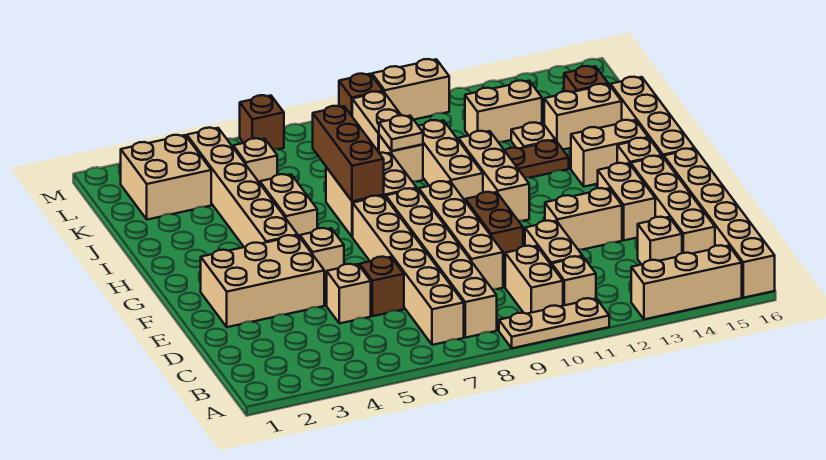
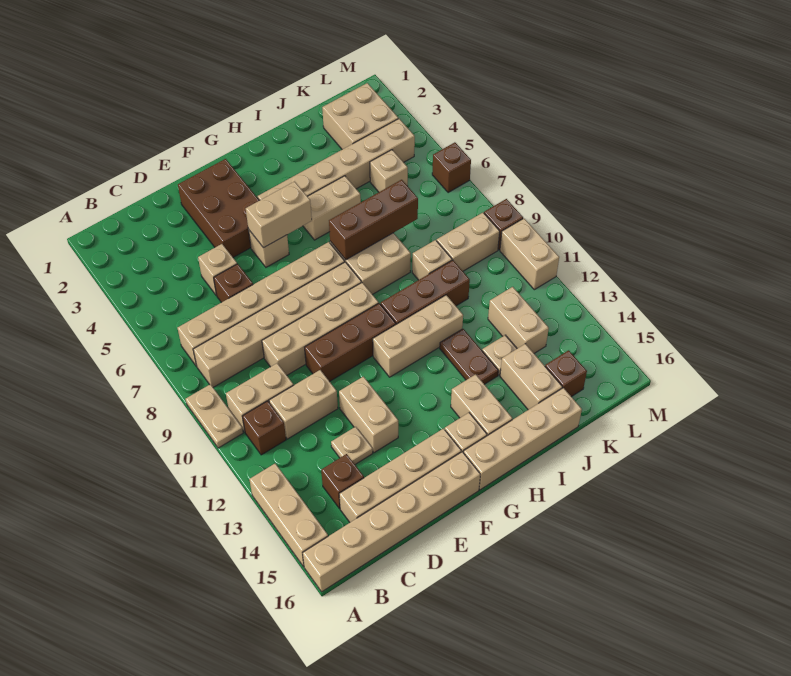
tan plate A9:A11 level 1 -> tan plate A9:A10 level 1
tan brick B11 level 1 -> brown brick B11 level 1
tan brick C14 level 1 -> brown brick C14 level 1
tan brick E2:F4 level 1 -> brown brick E2:F4 level 1
brown brick E10:F10 level 1 -> brown brick E10:G10 level 1
tan brick E14:F14 level 1 -> tan brick F5:G5 level 2
tan brick H10:J10 level 1 -> brown brick H10:J10 level 1
tan plate J9 level 2 -> tan plate D13 level 1

